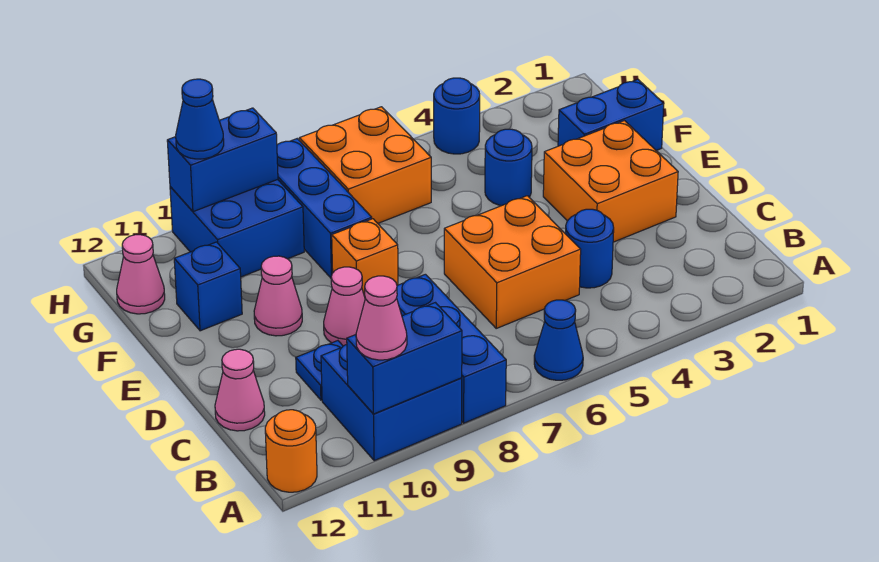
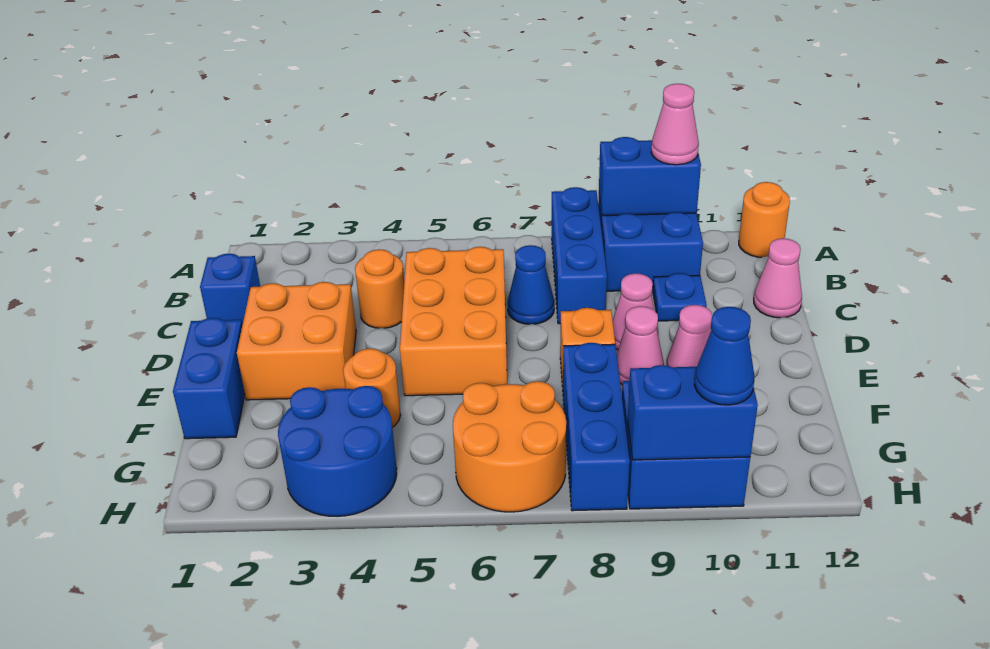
blue cone A6 level 1 -> blue cone C7 level 1
blue round brick C4 level 1 -> orange round brick C4 level 1
orange brick C5:D6 level 1 -> orange brick C5:E6 level 1
blue brick F1:F2 level 1 -> blue brick E1:F1 level 1
blue round brick F4 level 1 -> orange round brick F4 level 1
blue brick F11 level 1 -> blue brick C1 level 1
orange brick G6:H7 level 1 -> orange round brick G6:H7 level 1
pink cone G12 level 1 -> pink cone E9 level 1
blue round brick H4 level 1 -> blue round brick G3:H4 level 1

